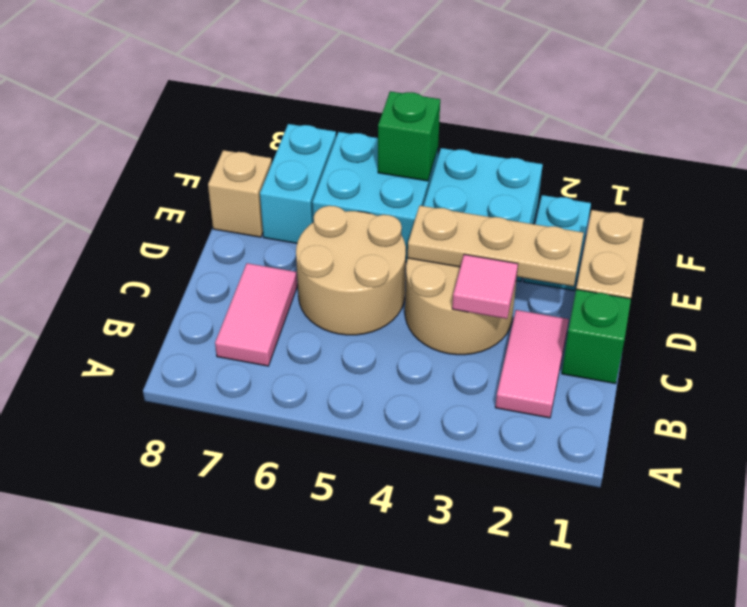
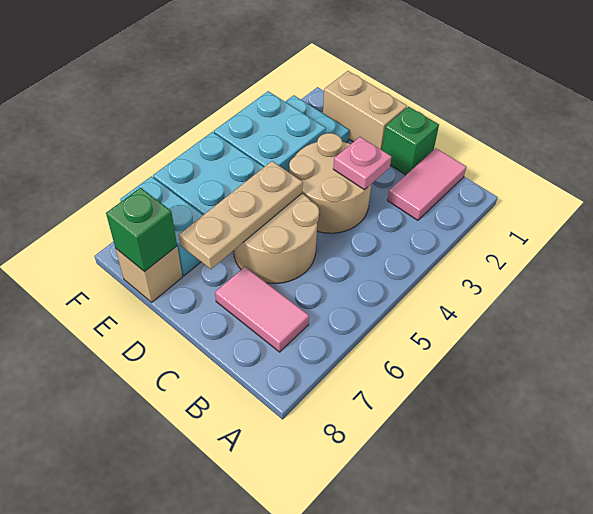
pink tile B2:C2 level 1 -> pink tile B1:B2 level 1
pink tile C3 level 2 -> pink plate C3 level 2
tan plate D2:D4 level 2 -> tan plate D5:D7 level 2
green brick F5 level 2 -> green brick E8 level 2

